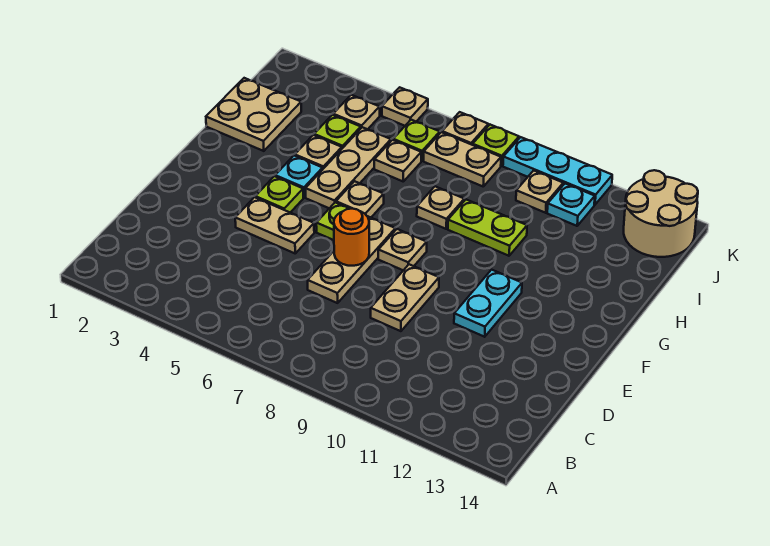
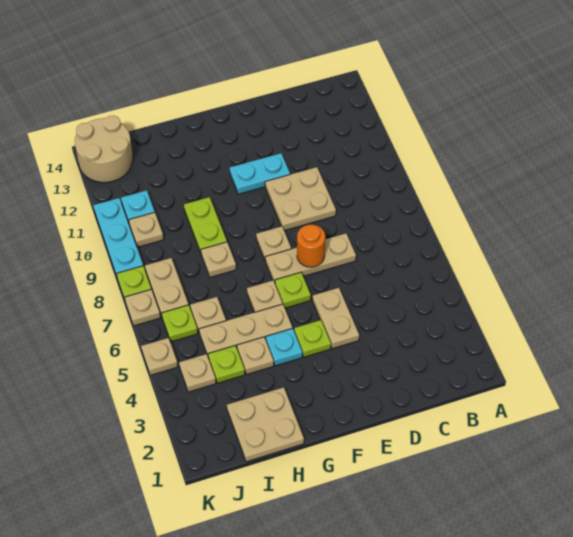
tan plate D9:E9 level 1 -> tan plate D9:E10 level 1

